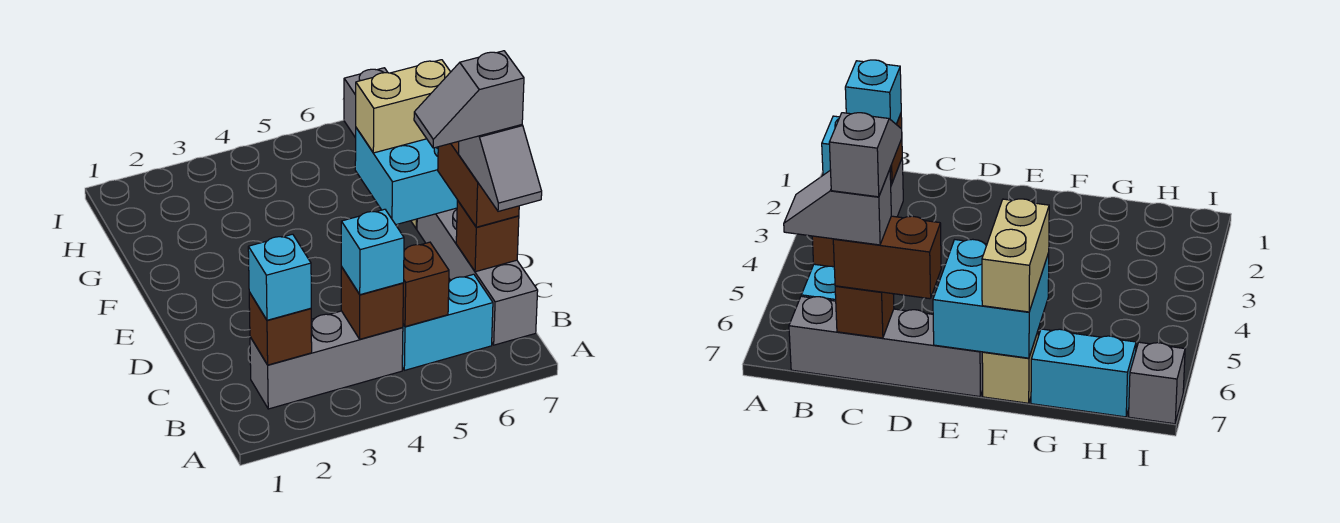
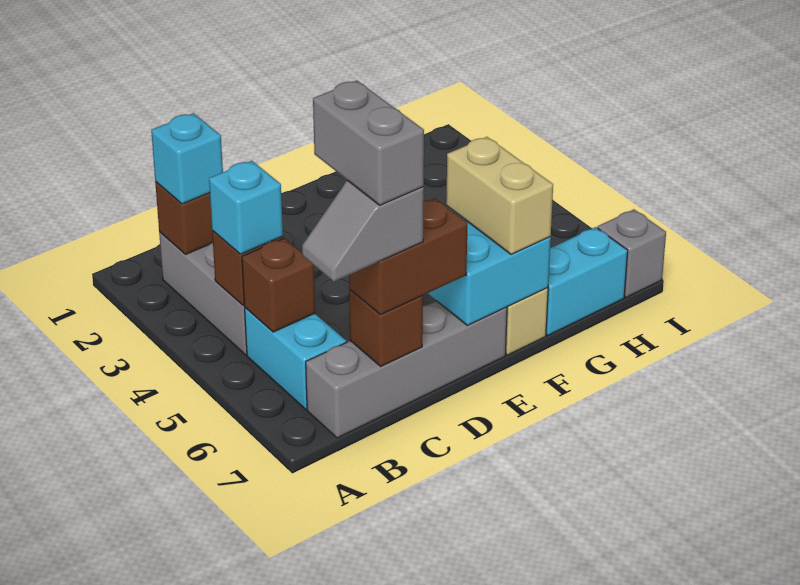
grey slope C6:C7 level 5 top 7 -> grey brick C6:C7 level 5

